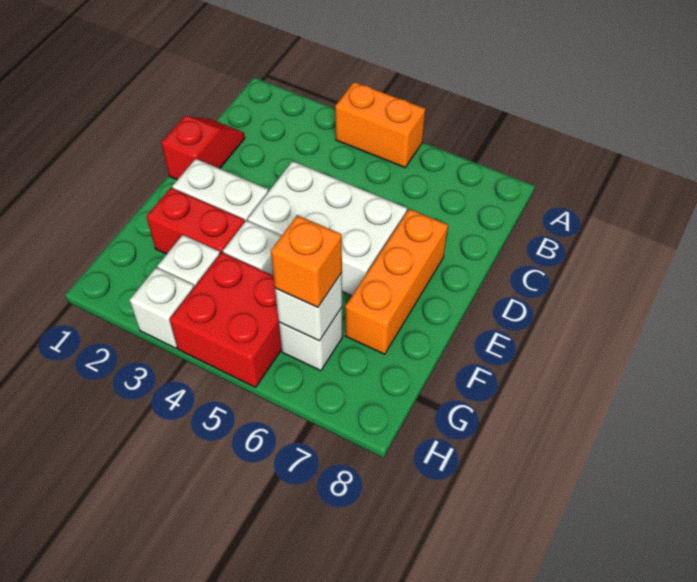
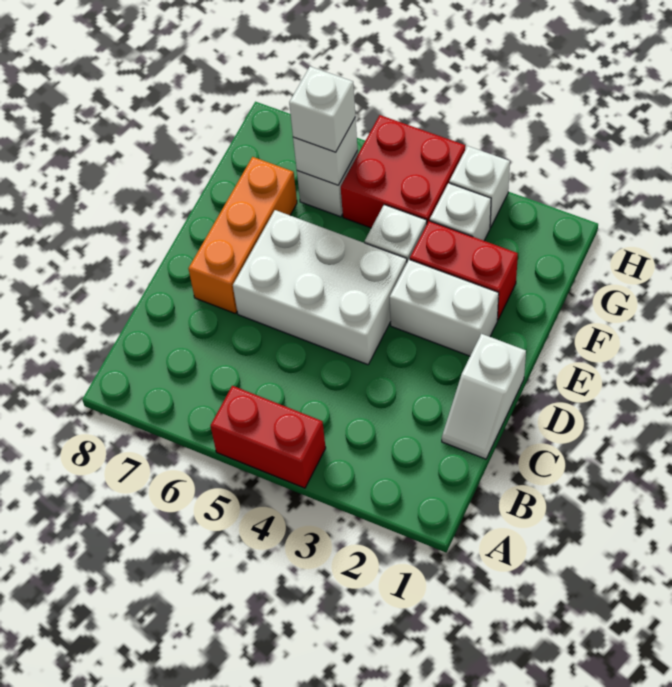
orange brick A4:A5 level 1 -> red brick A4:A5 level 1
red slope C1:D1 level 1 top D -> white slope C1:D1 level 1 top D
orange brick G6 level 3 -> white brick G6 level 3

